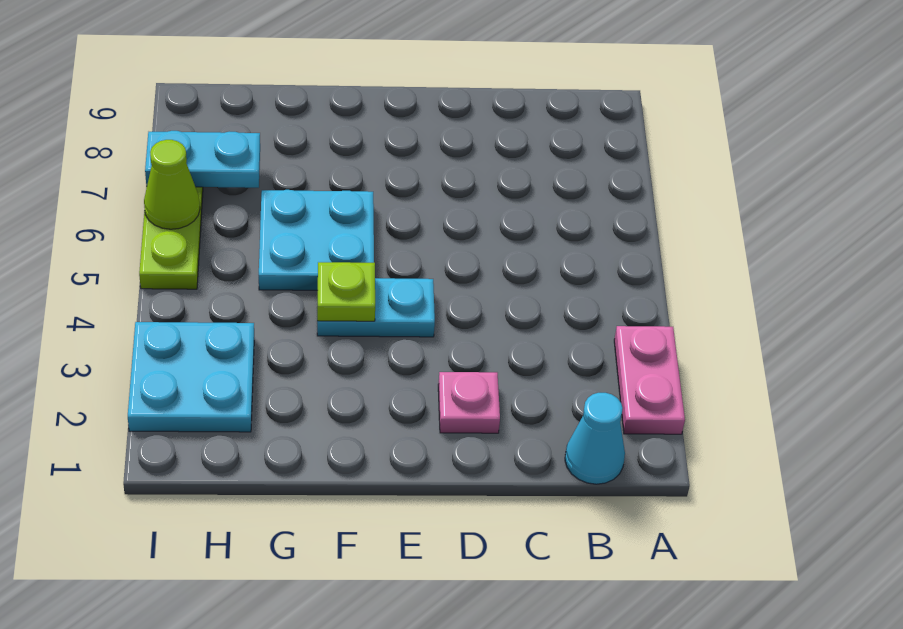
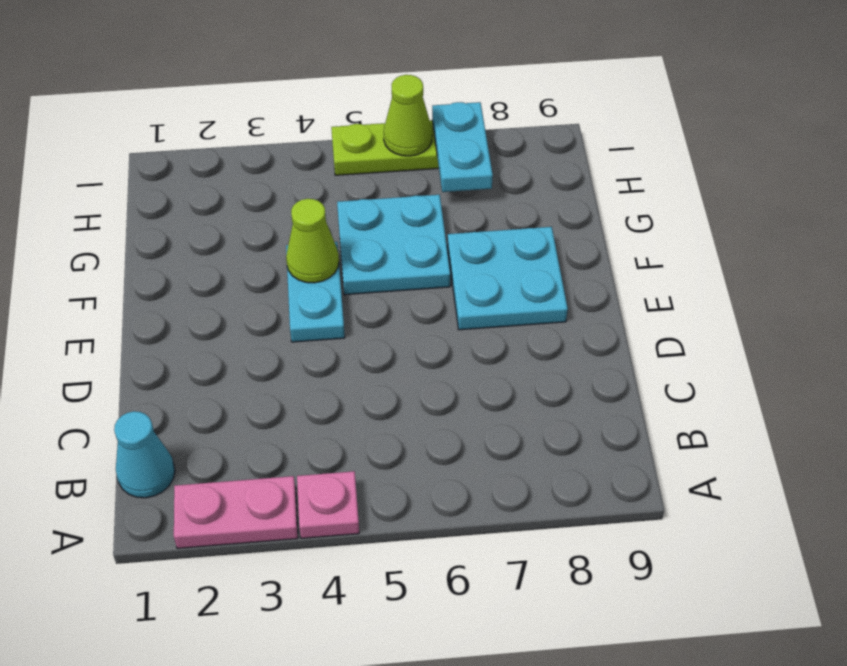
pink plate D2 level 1 -> pink plate A4 level 1
lime plate F4 level 2 -> lime cone F4 level 2
cyan plate H2:I3 level 1 -> cyan plate E7:F8 level 1

